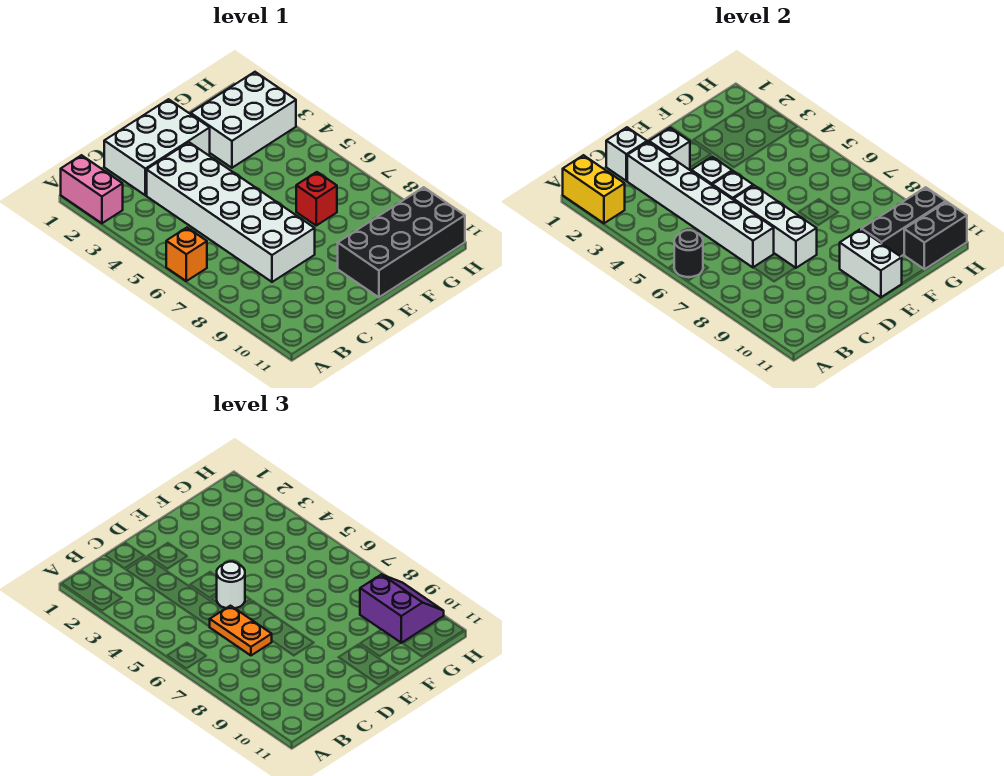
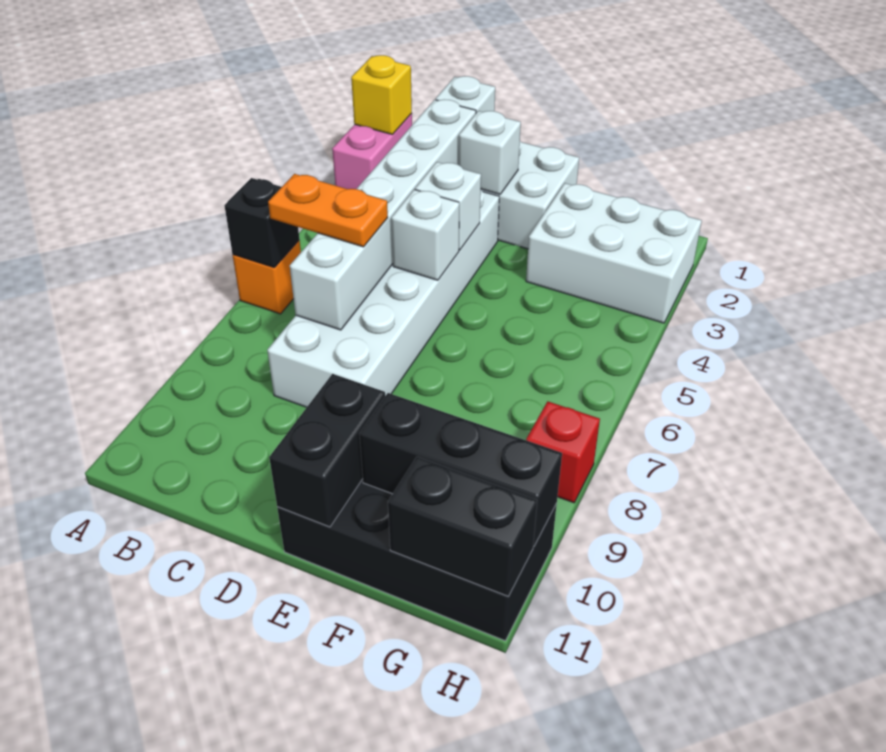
yellow brick A1:A2 level 2 -> yellow brick A1 level 2
black round brick A6 level 2 -> black brick A6 level 2
orange plate C6:C7 level 3 -> orange plate B6:C6 level 3
white round brick D5 level 3 -> none
white brick D6:D8 level 2 -> none
white brick E10:E11 level 2 -> black brick E10:E11 level 2
red brick F7 level 1 -> red brick H8 level 1
purple slope G9:H10 level 3 top G -> none

